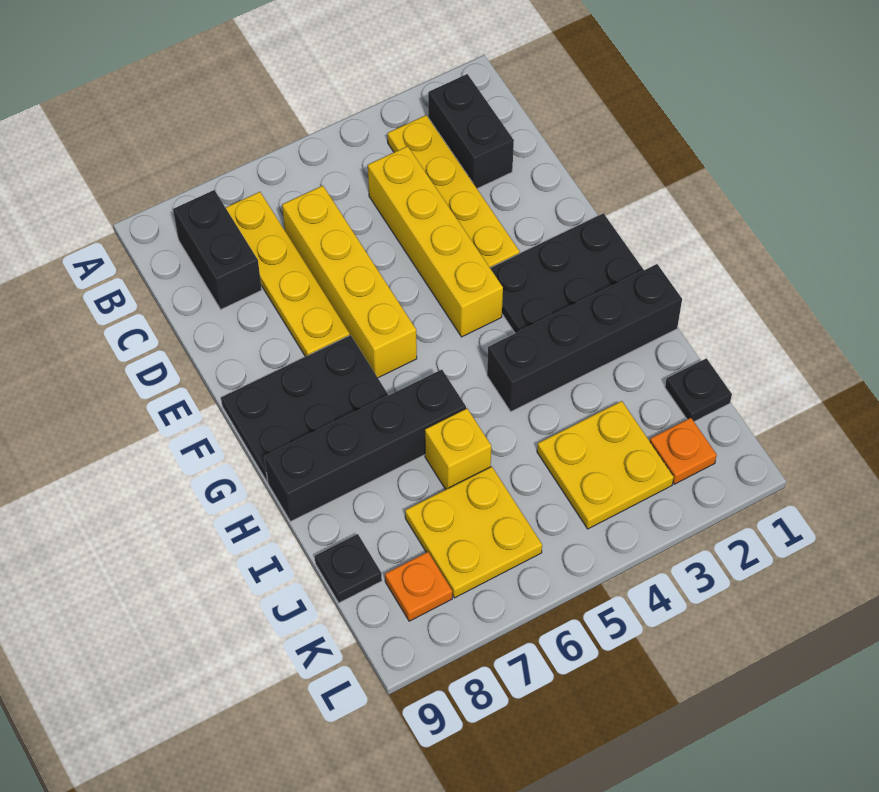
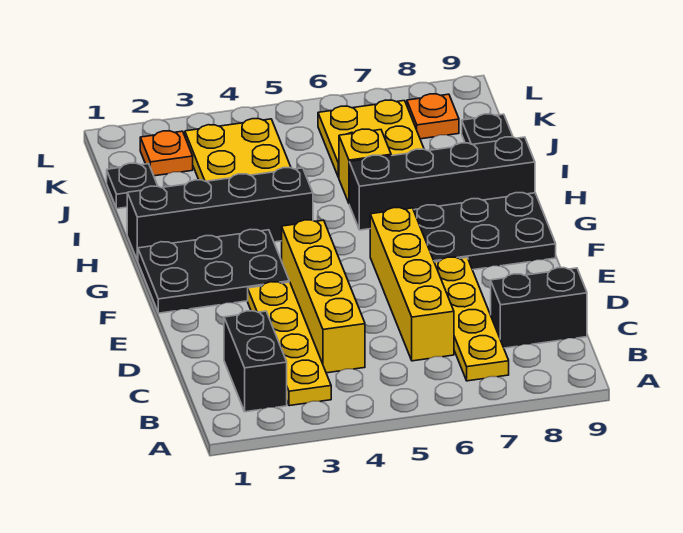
black brick B8:C8 level 1 -> black brick C8:C9 level 1

